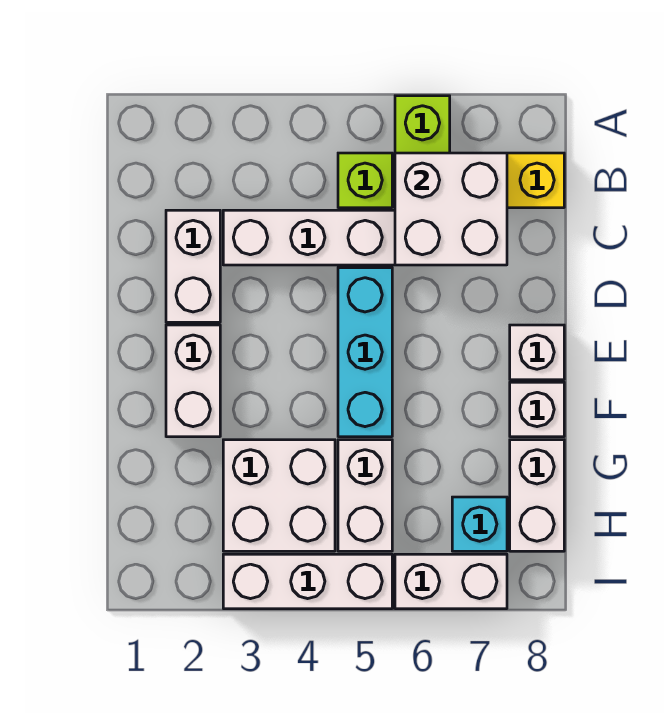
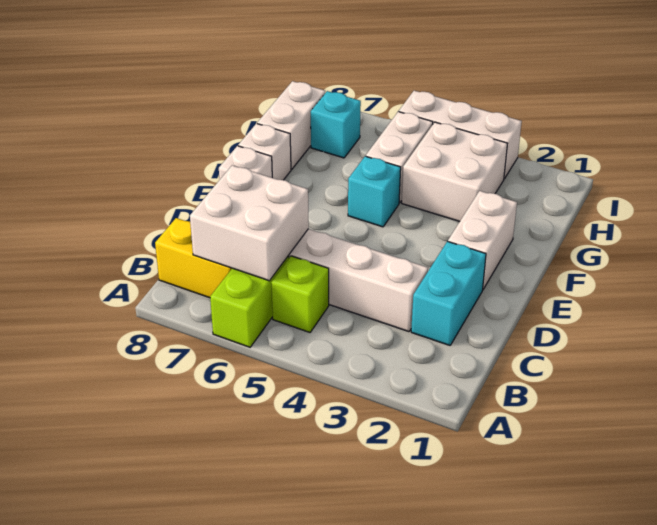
white brick C2:D2 level 1 -> cyan brick C2:D2 level 1
cyan brick D5:F5 level 1 -> cyan brick F5 level 1
white brick I6:I7 level 1 -> none

